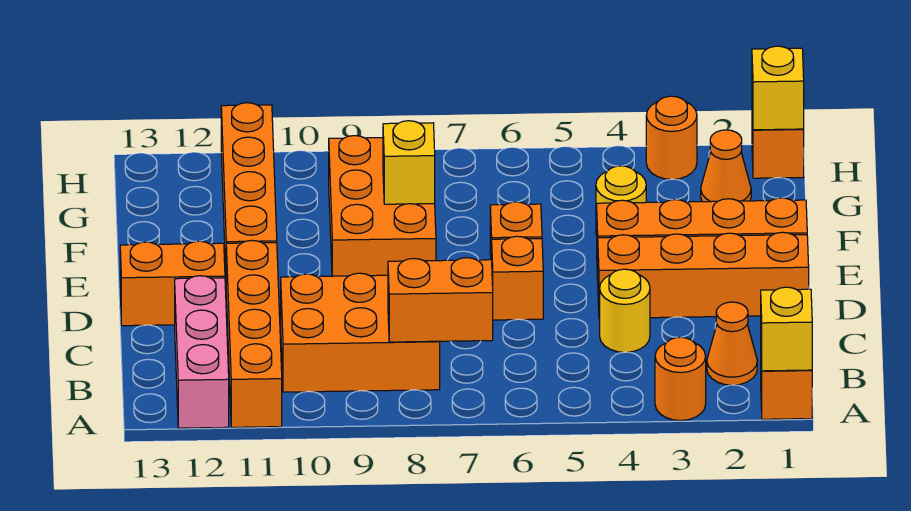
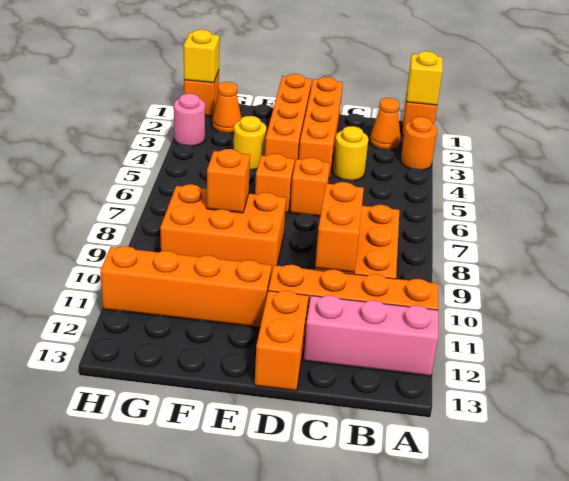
orange brick B7:B8 level 2 -> orange brick C9:C10 level 2
yellow brick F8 level 2 -> orange brick F8 level 2
orange round brick H3 level 1 -> pink round brick H3 level 1

